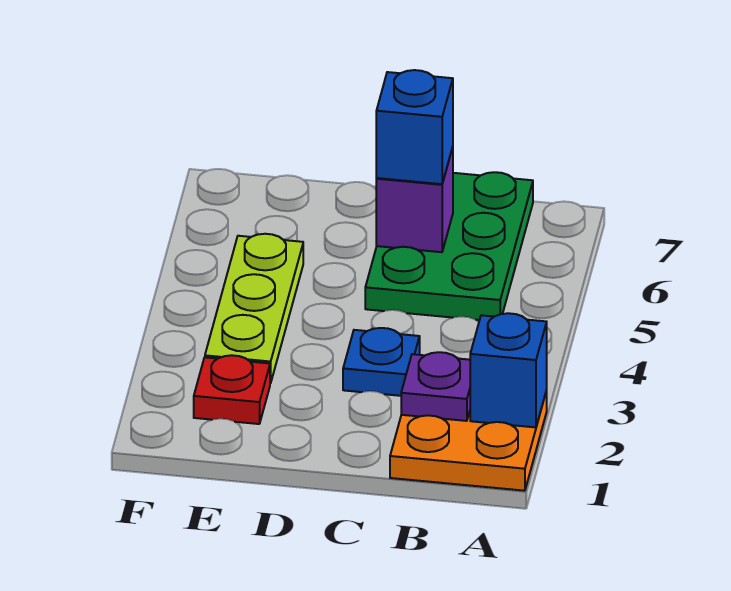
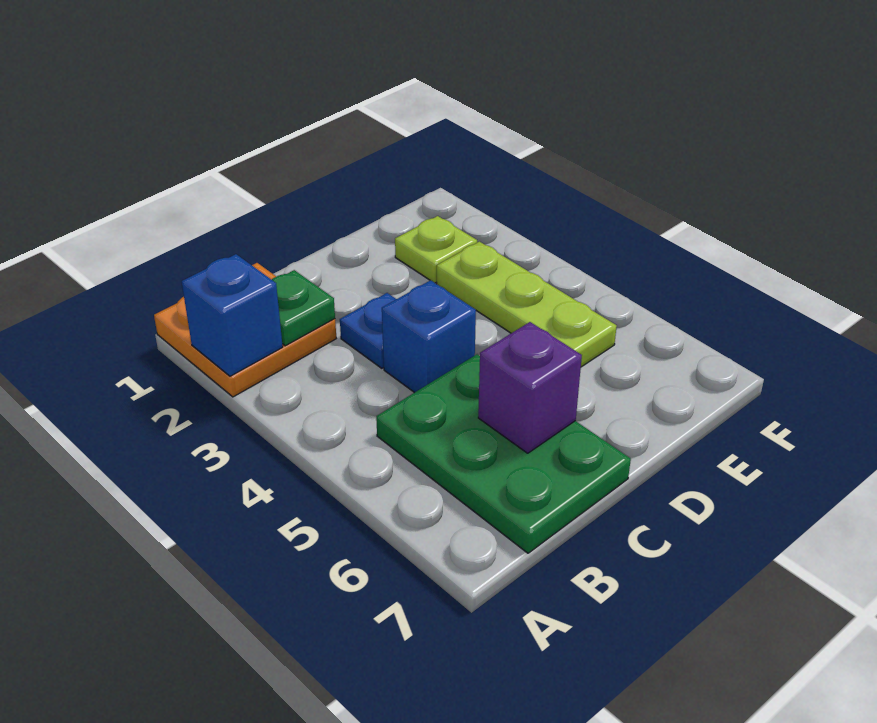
purple plate B2 level 2 -> green plate B2 level 2
blue brick C6 level 3 -> blue brick C4 level 1
red plate E2 level 1 -> lime plate E2 level 1

